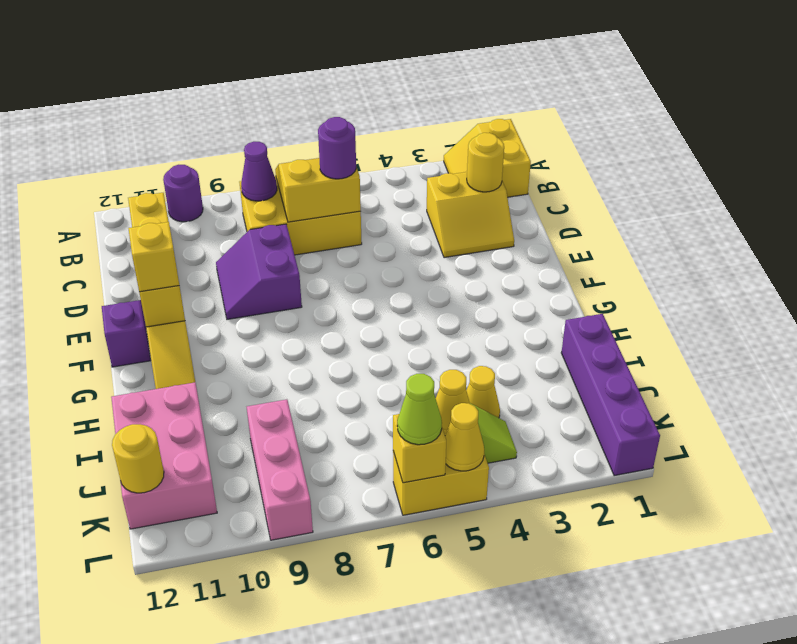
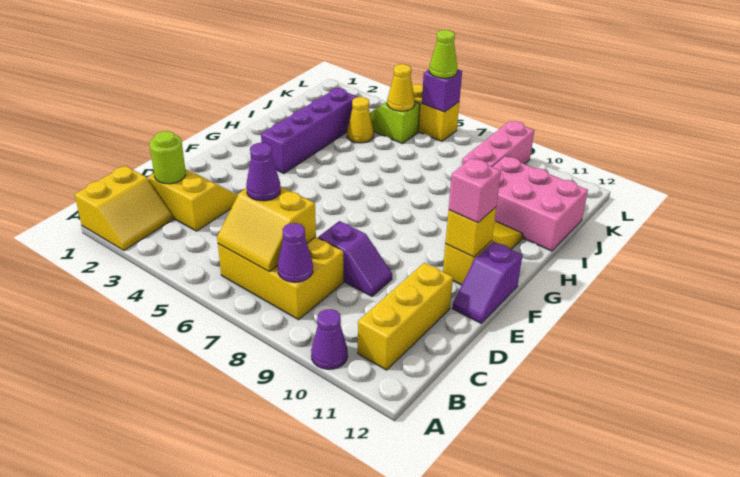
purple round brick A10 level 1 -> purple cone A10 level 1
yellow round brick C2 level 2 -> lime round brick C2 level 2
purple round brick C6 level 3 -> purple cone C6 level 3
purple slope D8:E9 level 1 top 8 -> purple slope D8:D9 level 1 top 8
yellow brick F11 level 3 -> pink brick F11 level 3
purple brick I1:L1 level 1 -> purple brick G3:J3 level 1
pink brick I11:K12 level 1 -> pink brick I10:J12 level 1
yellow round brick K12 level 2 -> none
yellow cone L5 level 2 -> none
yellow brick L6 level 2 -> purple brick L6 level 2

